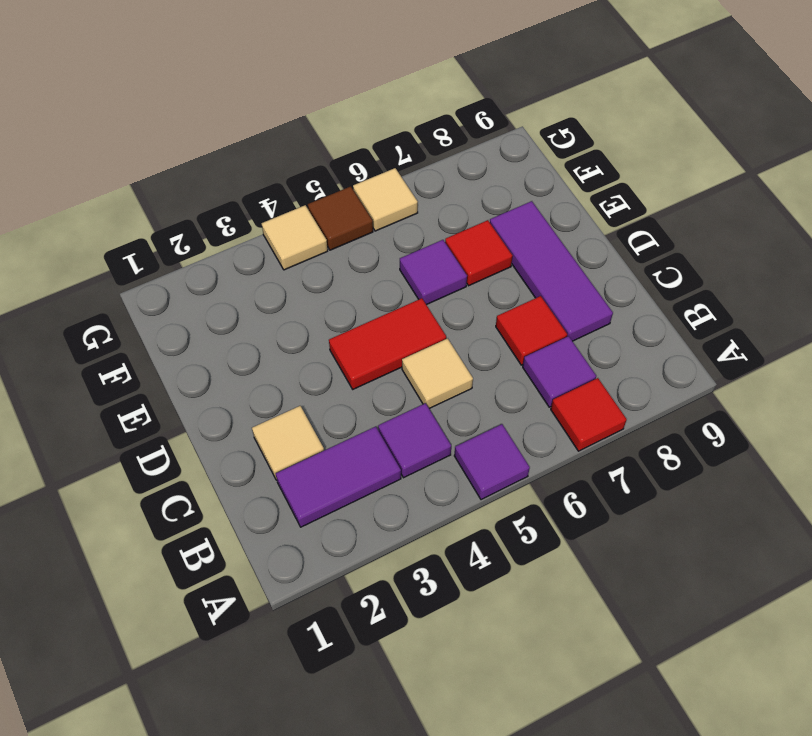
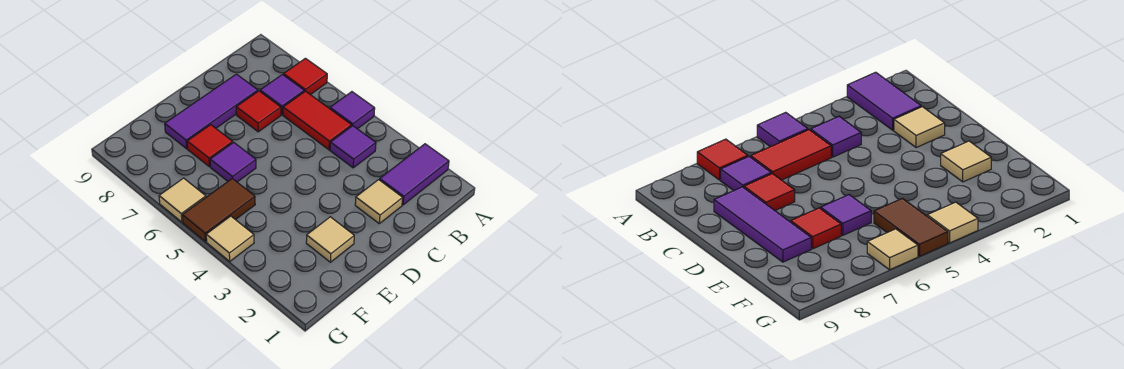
purple tile B2:B3 level 1 -> purple tile A2:B2 level 1
tan tile C5 level 1 -> tan tile E2 level 1
red tile D4:D5 level 1 -> red tile B5:B6 level 1
brown tile G5 level 1 -> brown tile F5:G5 level 1

